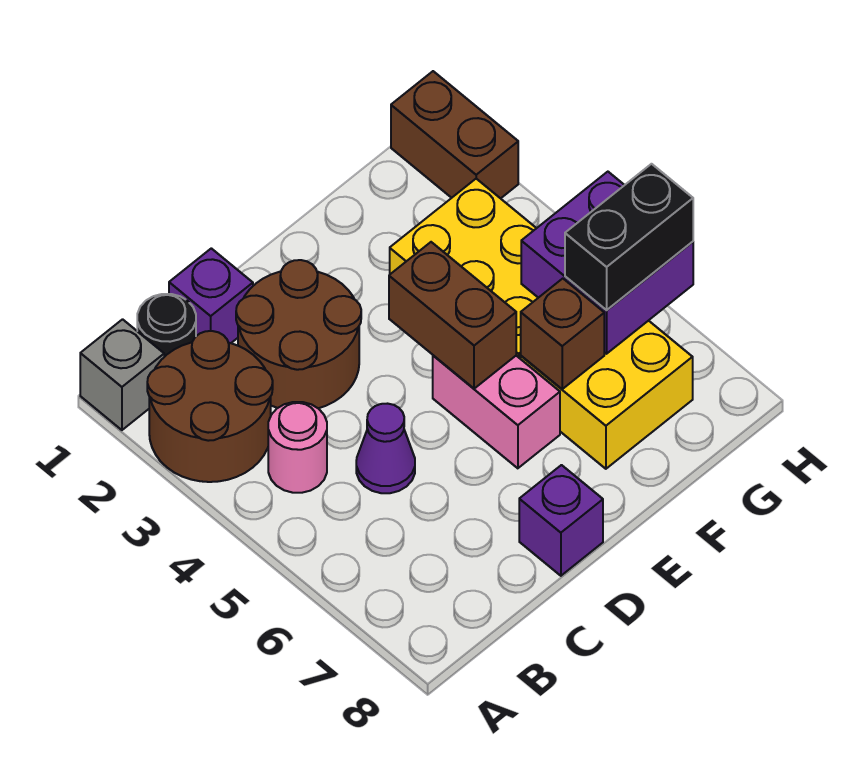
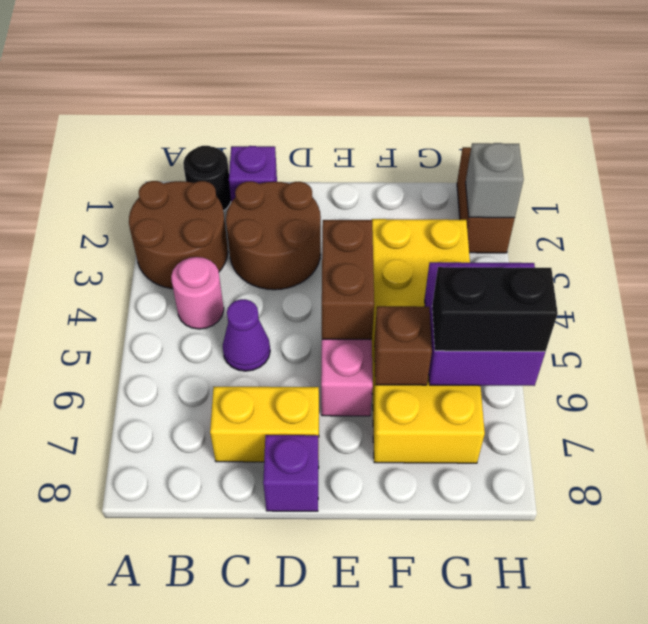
grey brick A1 level 1 -> grey brick H2 level 2
none -> yellow brick C7:D7 level 1

